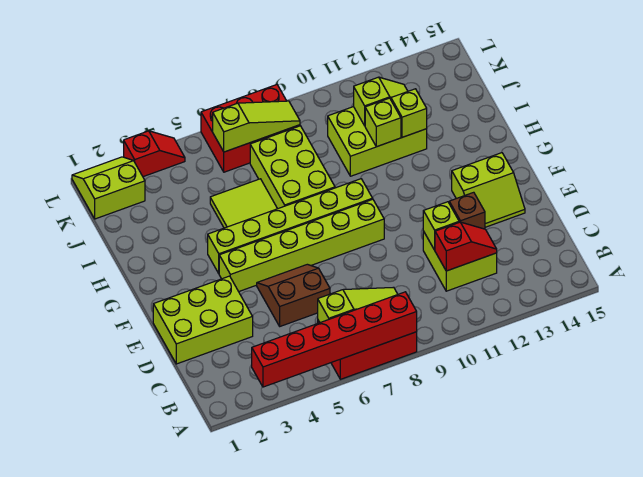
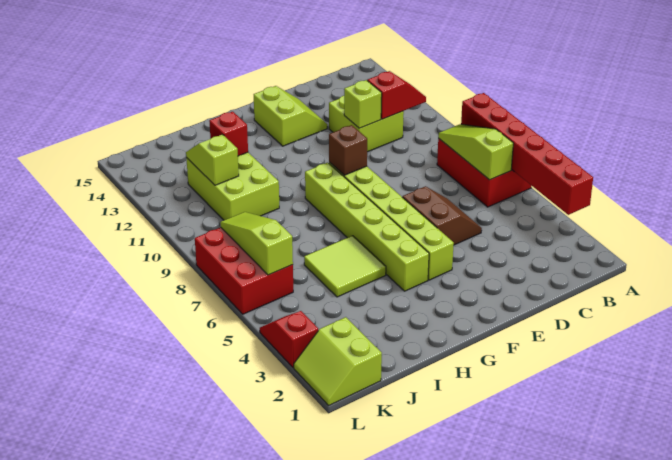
red slope C11:C12 level 2 top 11 -> red slope B11:C11 level 2 top C
lime brick D1:E3 level 1 -> none
brown slope D5:E6 level 1 top D -> brown slope D5:E6 level 1 top E
brown brick D12 level 2 -> brown brick F9 level 2
lime brick H7:J8 level 1 -> none
lime brick I11 level 2 -> none
lime brick I12 level 2 -> red brick I12 level 2

